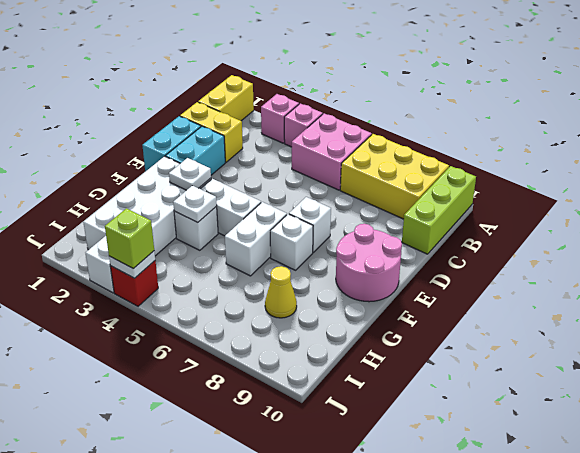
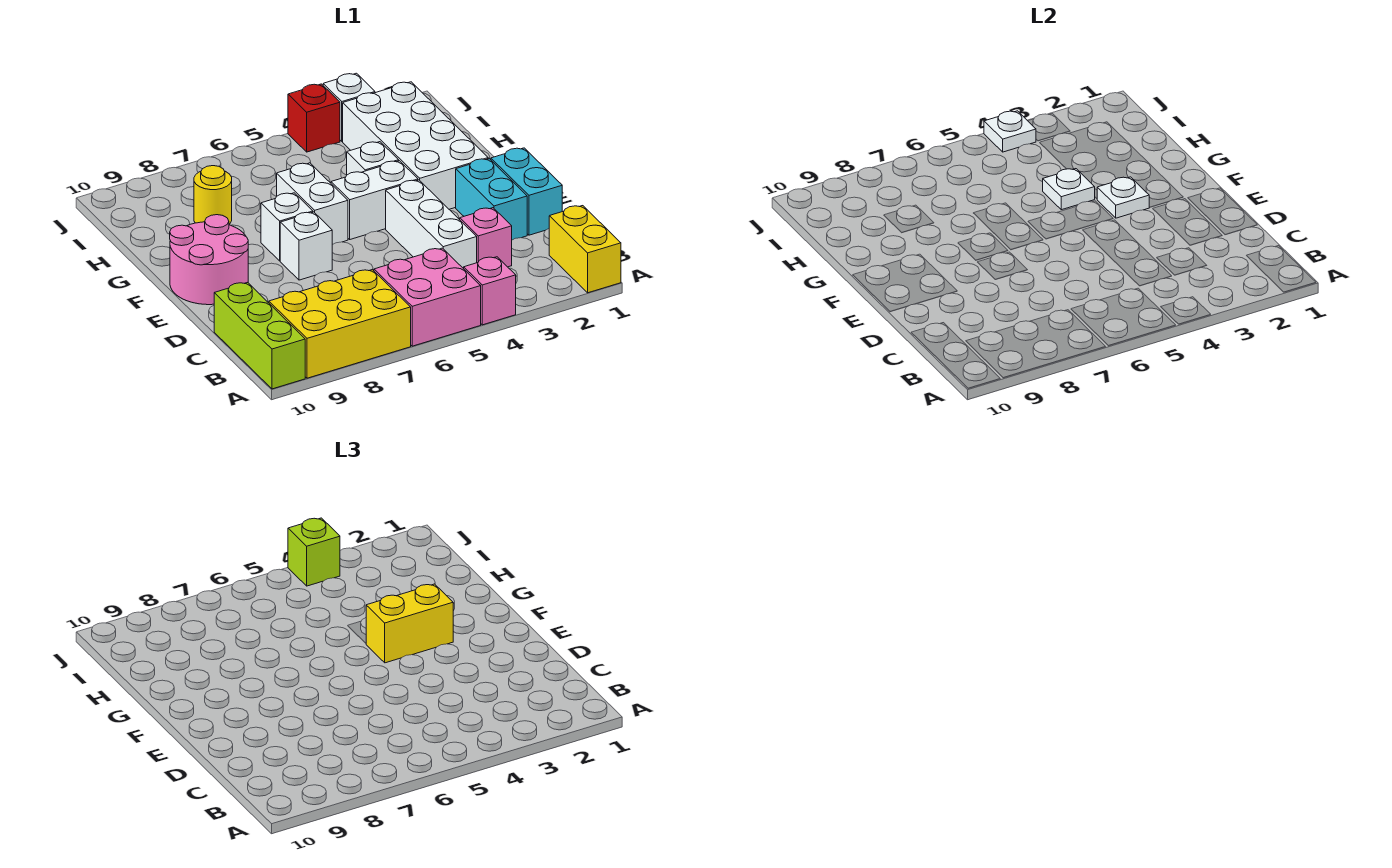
pink brick A3 level 1 -> pink brick C3 level 1
yellow brick C1:C2 level 1 -> yellow brick F3:F4 level 3
none -> white brick C4:E4 level 1
yellow cone H8 level 1 -> yellow round brick H8 level 1

